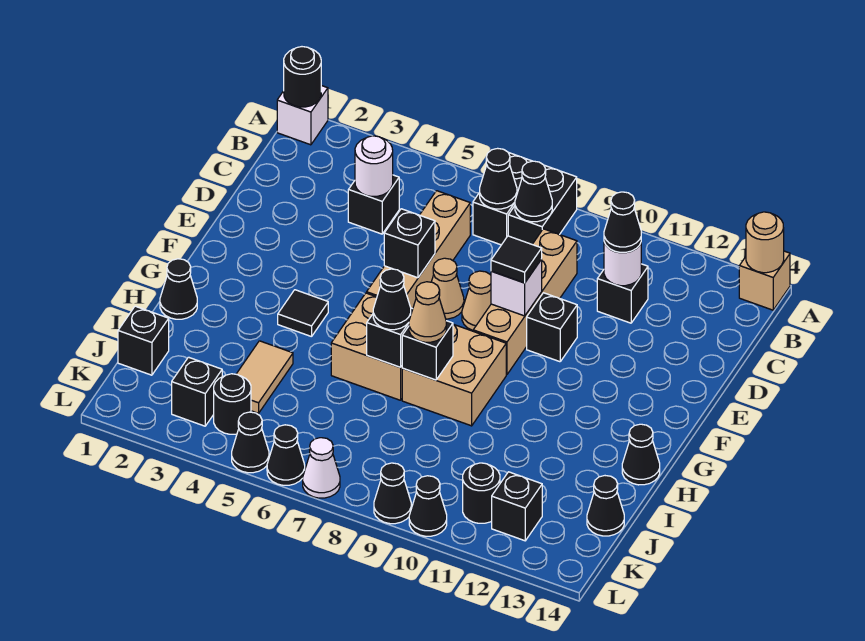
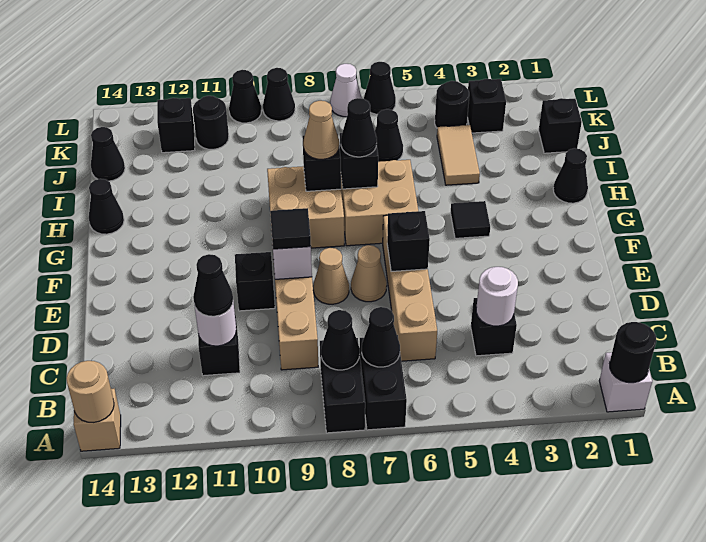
black cone L5 level 1 -> black cone J6 level 1

